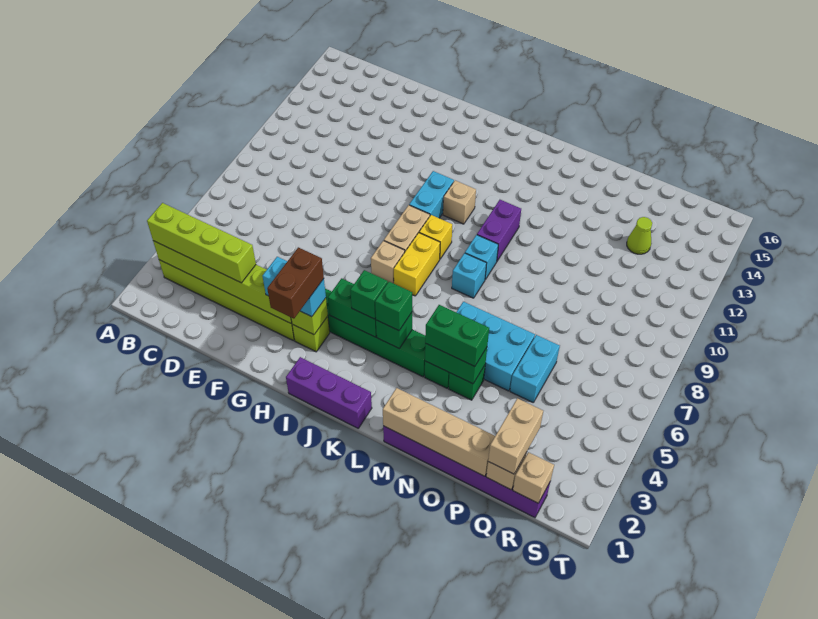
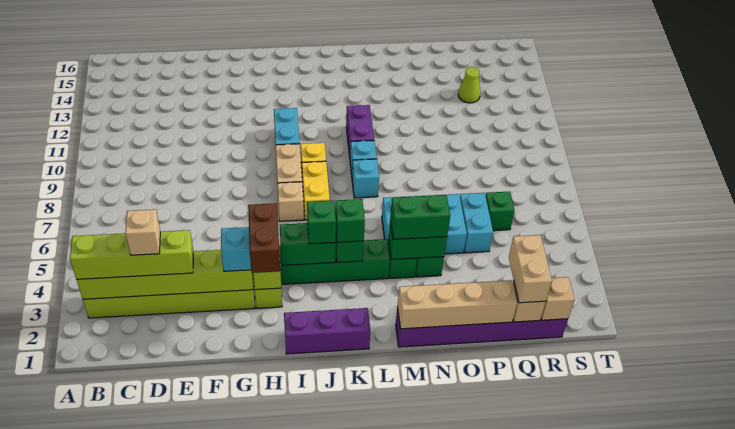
tan brick J11 level 1 -> tan brick D3 level 4
none -> green brick Q6 level 1

